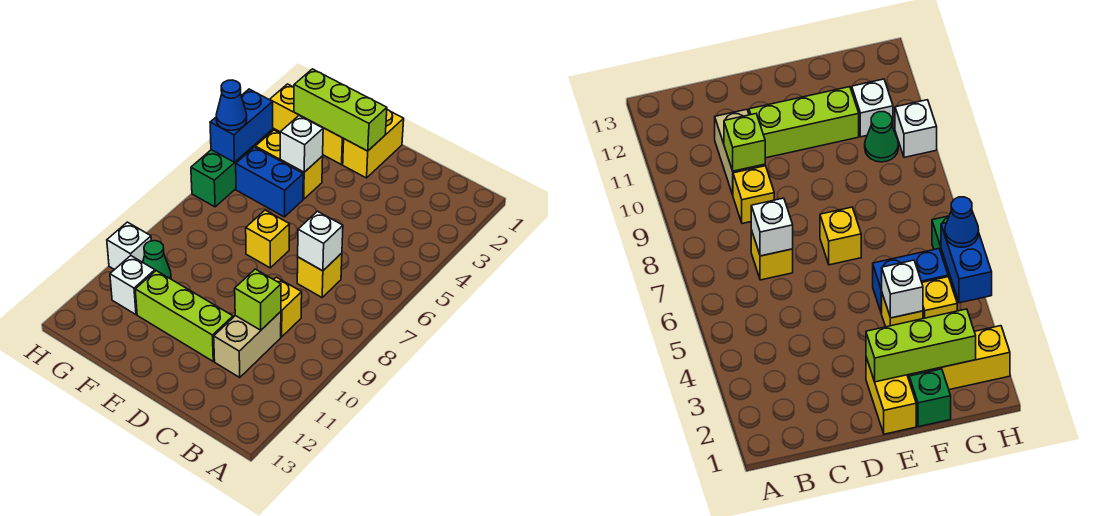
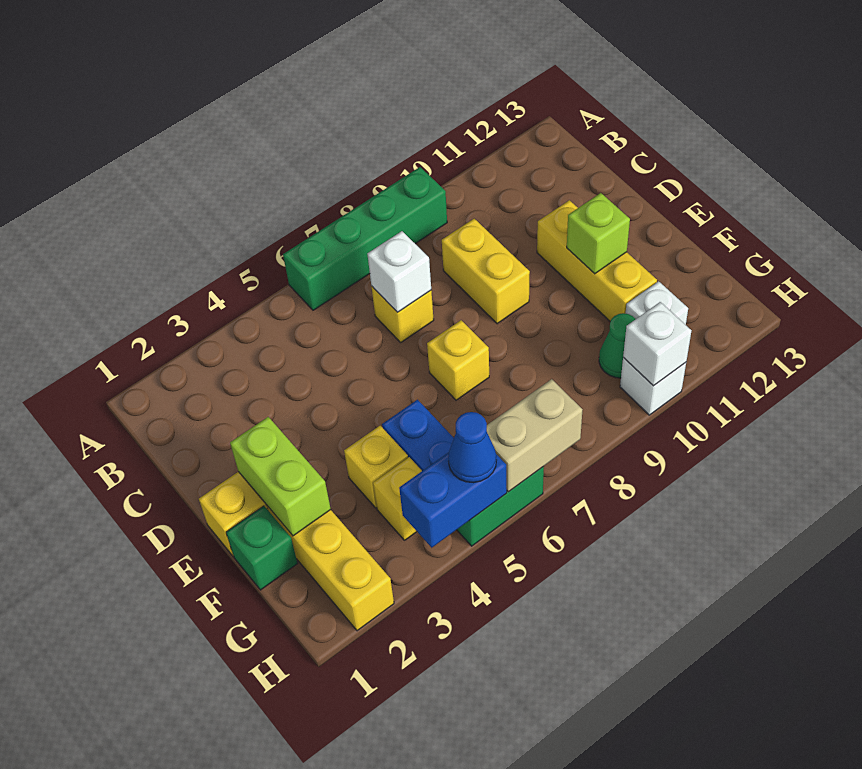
none -> green brick A6:A9 level 1
yellow brick C9 level 1 -> yellow brick C9:D9 level 1
tan brick C10:C11 level 1 -> tan brick H6:H7 level 2
lime brick C10 level 2 -> lime brick E11 level 2
lime brick D11:F11 level 1 -> yellow brick D11:F11 level 1
lime brick E2:G2 level 2 -> lime brick E2:F2 level 2
white brick F4 level 2 -> white brick H10 level 2

